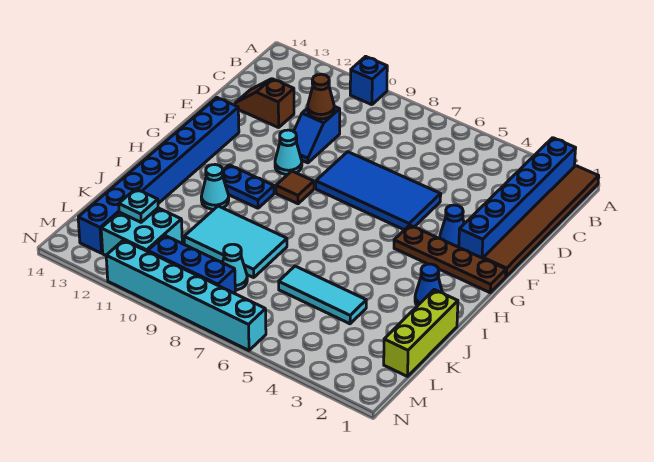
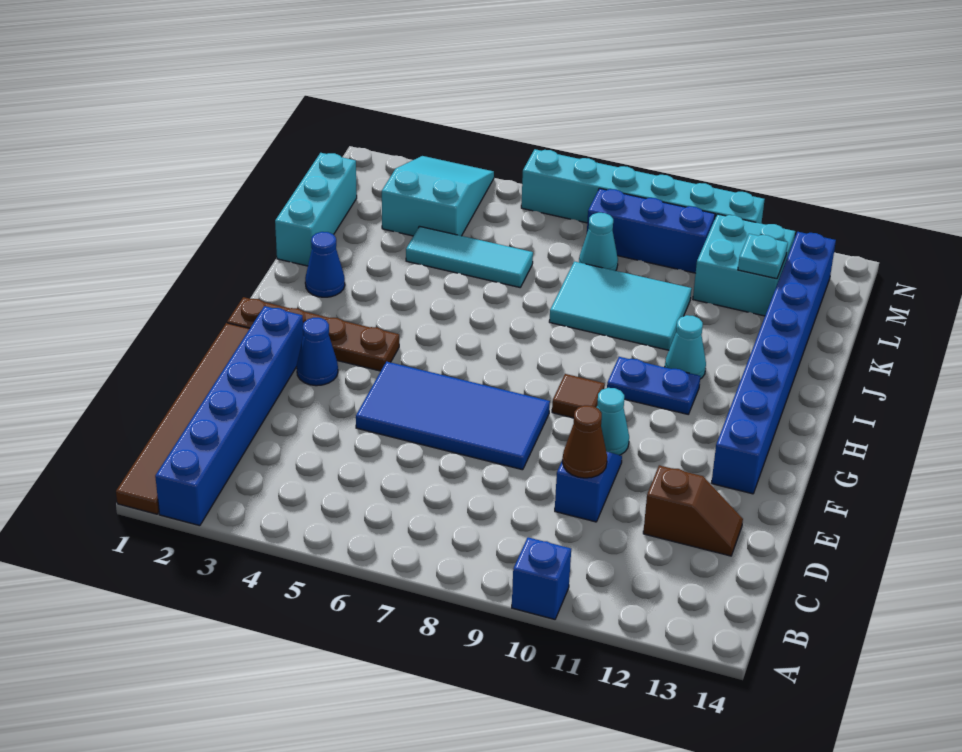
lime brick J1:L1 level 1 -> cyan brick J1:L1 level 1
none -> cyan slope L3:N4 level 1 top L

